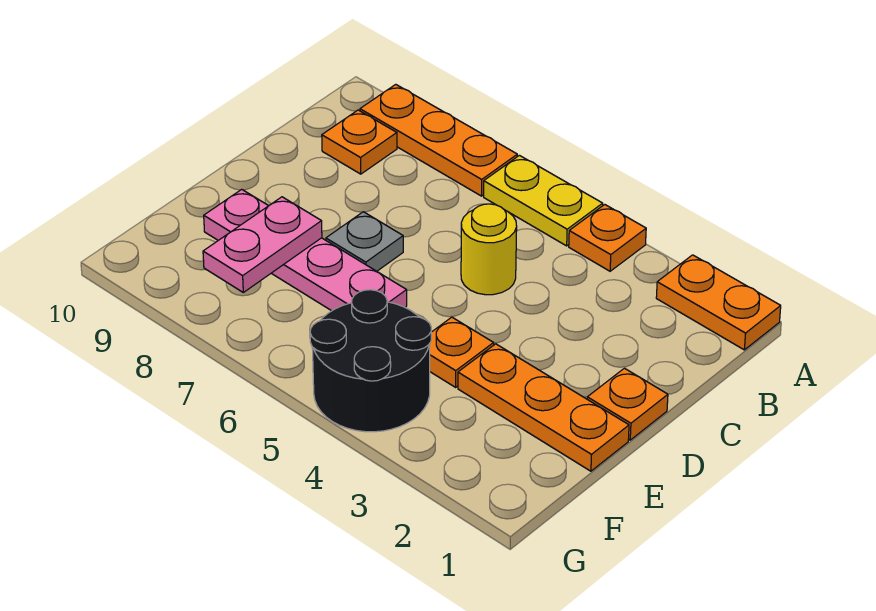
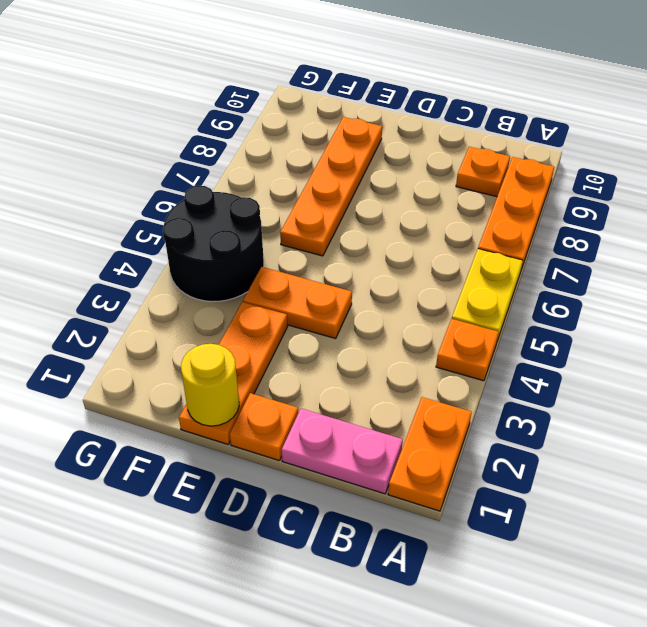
yellow round brick C5 level 1 -> yellow round brick E1 level 2
grey plate D7 level 1 -> none
orange plate E4 level 1 -> orange plate D4:E4 level 1
pink plate E6:E9 level 1 -> orange plate E6:E9 level 1
pink plate E8:F8 level 2 -> pink plate B1:C1 level 1

